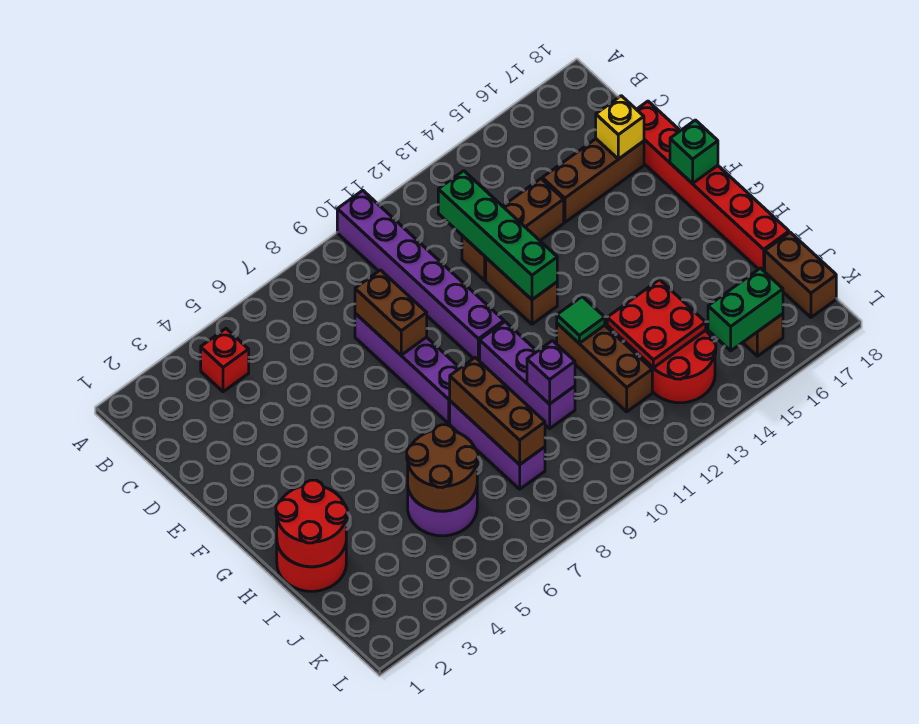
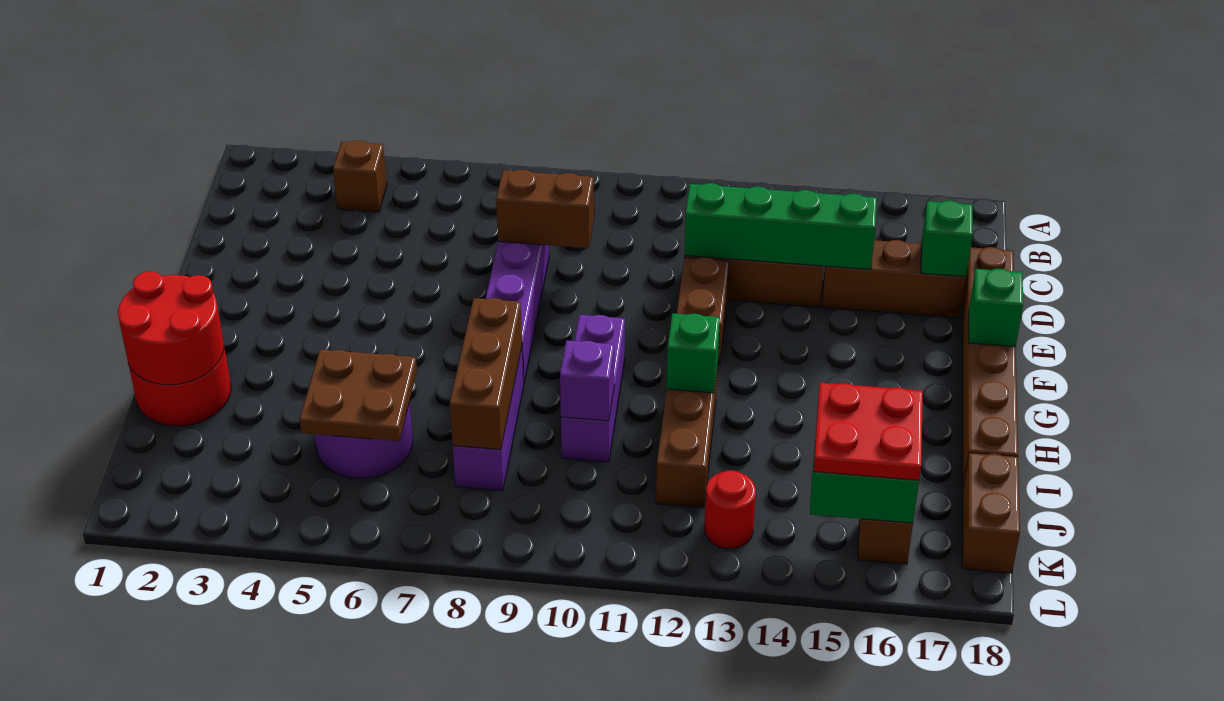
purple brick A10:F10 level 1 -> none
red brick B4 level 1 -> brown brick B4 level 1
green brick C12:F12 level 2 -> green brick D12:D15 level 2
brown brick D8:E8 level 2 -> brown brick D8:D9 level 2
yellow brick D17 level 2 -> green brick D17 level 2
red brick D18:I18 level 1 -> brown brick D18:I18 level 1
green tile H12 level 2 -> green brick H12 level 2
brown round brick I5:J6 level 2 -> brown plate I5:J6 level 2
red plate I13:J14 level 2 -> red plate J15:K16 level 3
red round brick J13:K14 level 1 -> red round brick K13 level 1

